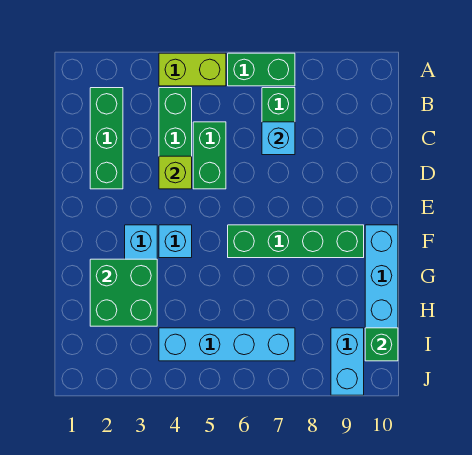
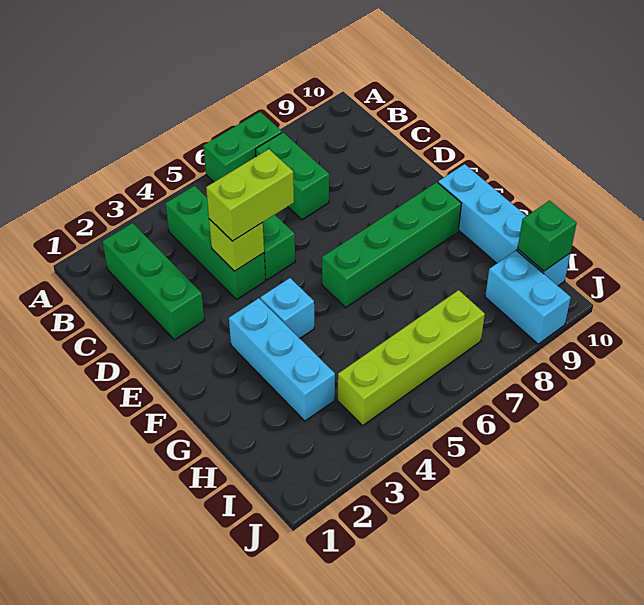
lime brick A4:A5 level 1 -> lime brick D4:D5 level 3
cyan brick C7 level 2 -> none
green brick G2:H3 level 2 -> none
cyan brick I4:I7 level 1 -> lime brick I4:I7 level 1

